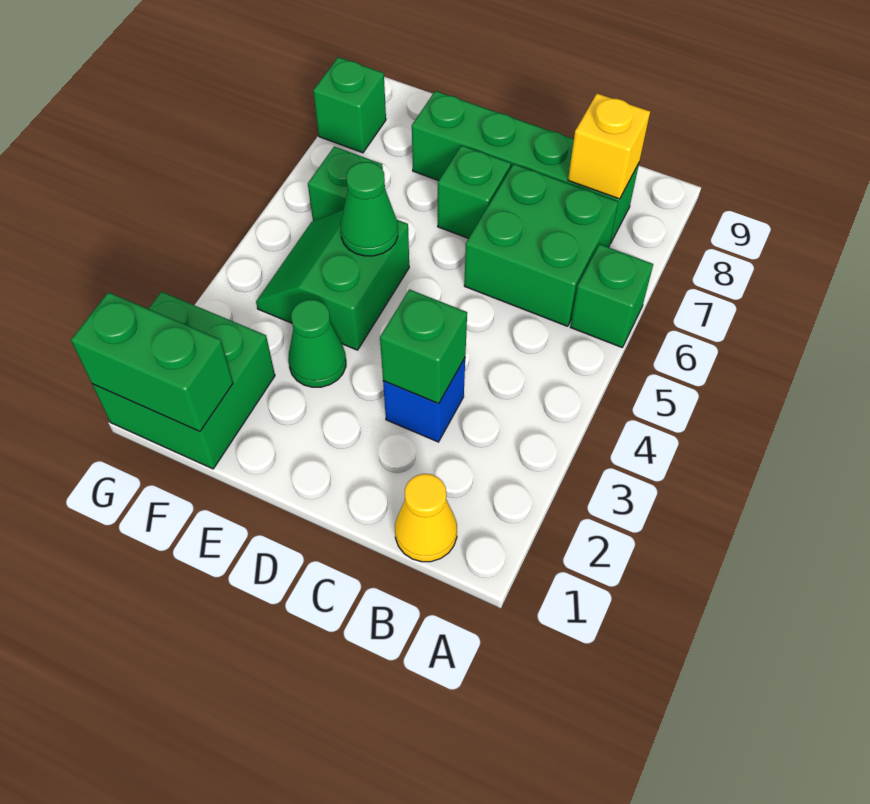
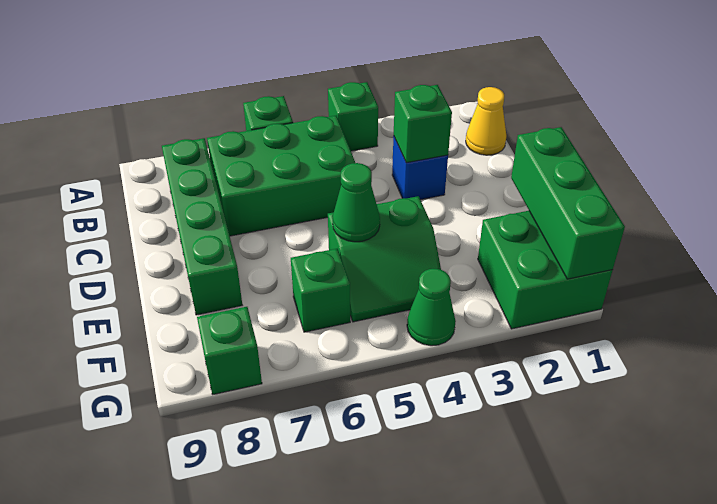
green brick B6:C7 level 1 -> green brick B5:C7 level 1
yellow brick B8 level 2 -> none
green brick D7 level 1 -> green brick A4 level 1
green cone E3 level 1 -> green cone G4 level 1
green brick F1:G1 level 2 -> green brick E1:G1 level 2

